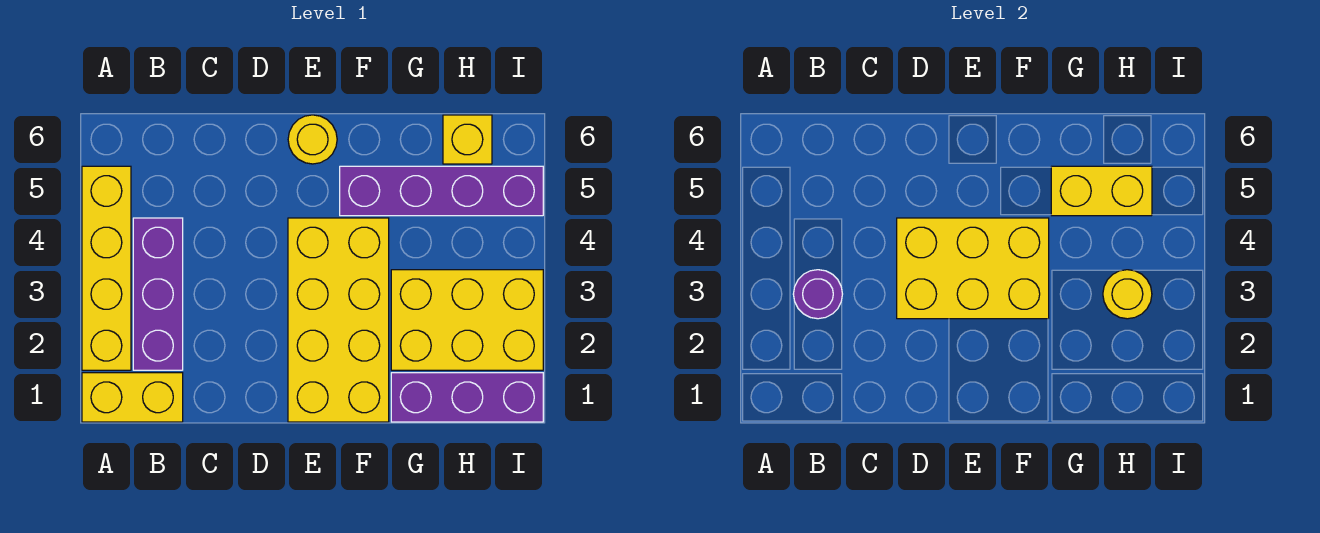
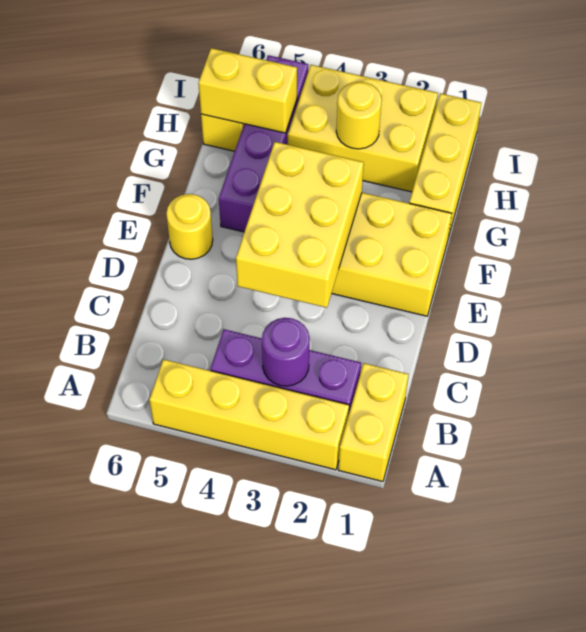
purple brick G1:I1 level 1 -> yellow brick G1:I1 level 1
yellow brick G2:I3 level 1 -> yellow brick H2:I4 level 1
yellow brick G5:H5 level 2 -> yellow brick H5:H6 level 2

